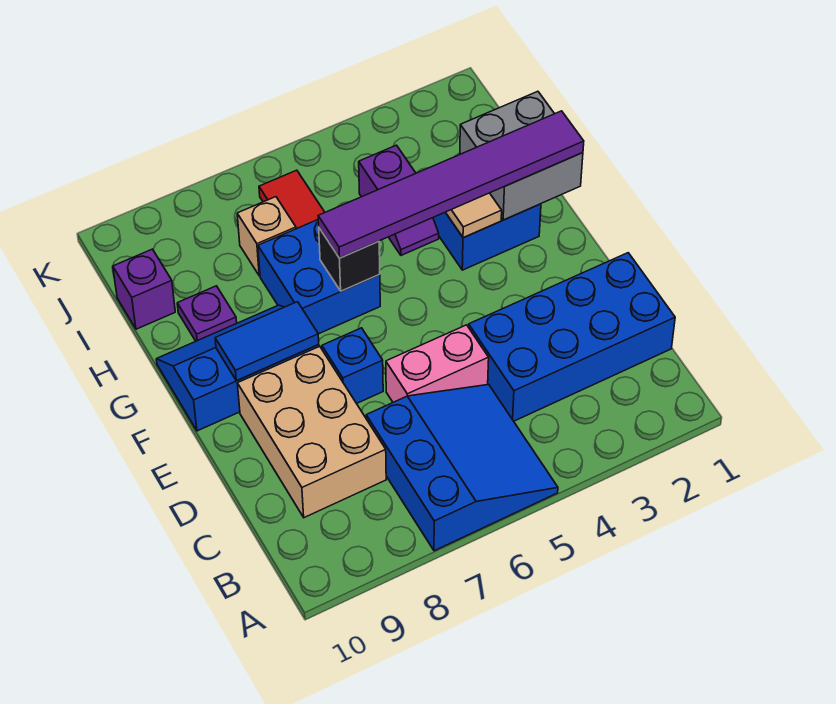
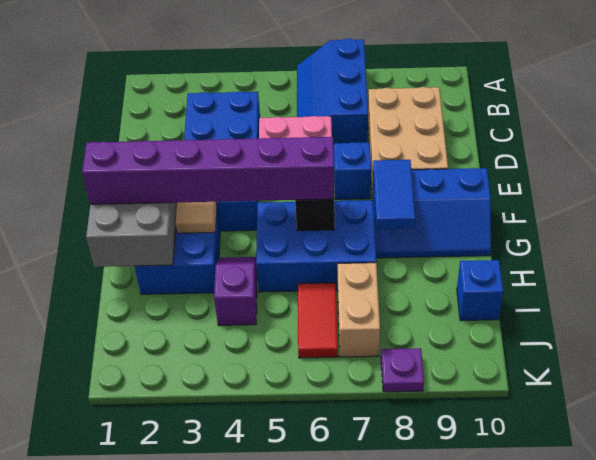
blue slope A5:C7 level 1 top 7 -> blue slope A6:C7 level 1 top 7
blue brick C1:D4 level 1 -> blue brick C3:F4 level 1
blue tile F8:F9 level 2 -> blue tile F8:G8 level 2
purple tile G1:G6 level 3 -> purple brick G1:G6 level 3
blue brick G6:H7 level 1 -> blue brick G5:H7 level 1
purple plate H9 level 1 -> purple plate K8 level 1
tan brick I7 level 1 -> tan brick I7:J7 level 1
purple brick I10 level 1 -> blue brick I10 level 1

